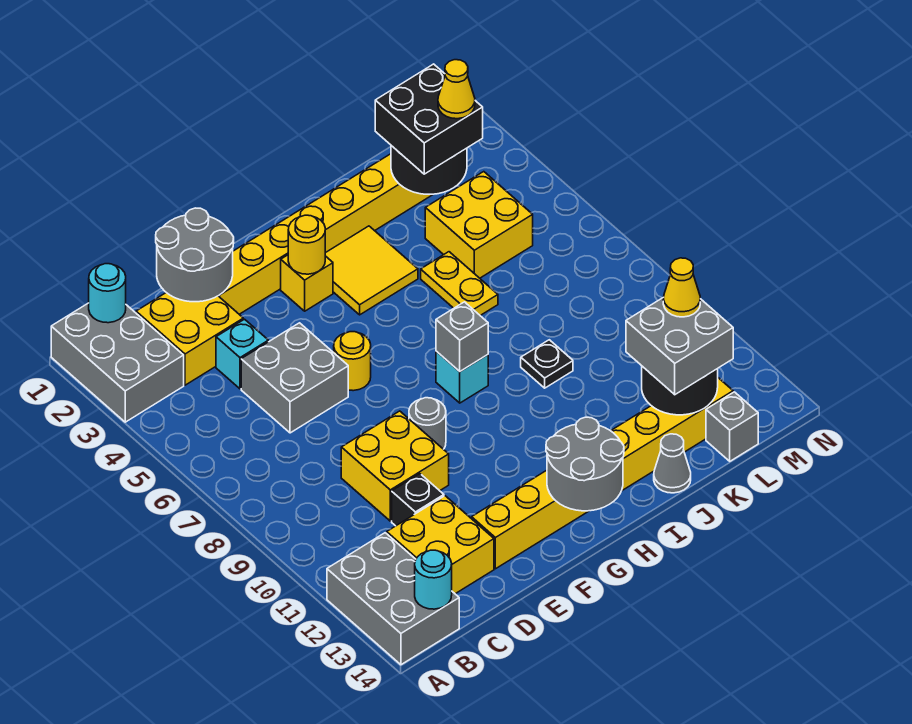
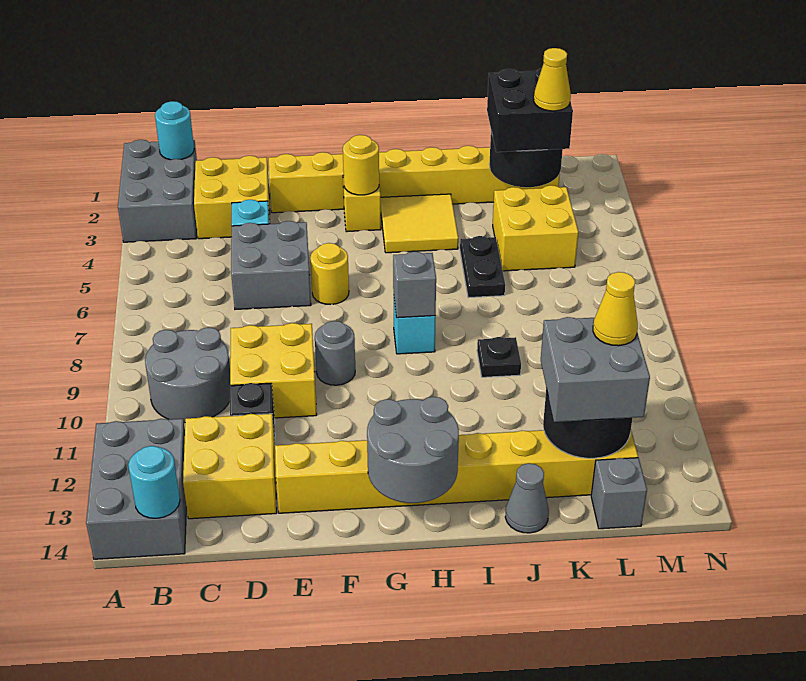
grey round brick D1:E2 level 2 -> grey round brick B9:C10 level 1
yellow plate J5:J6 level 1 -> black plate J5:J6 level 1

